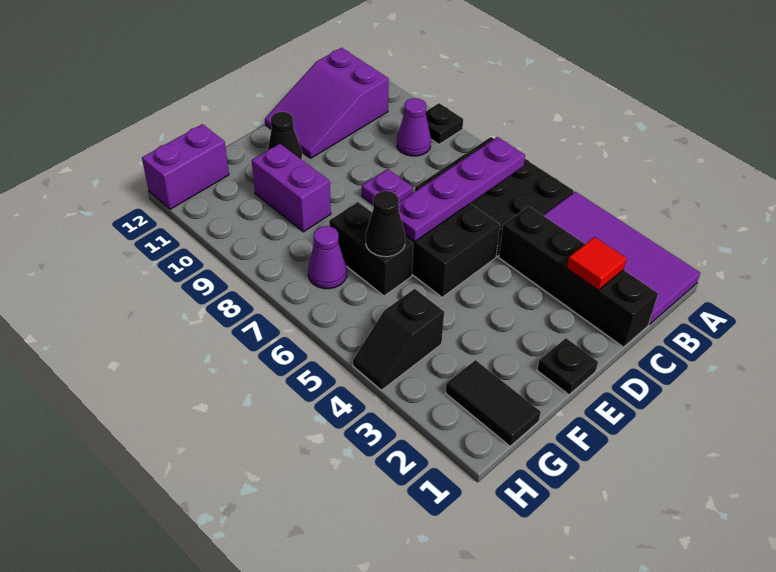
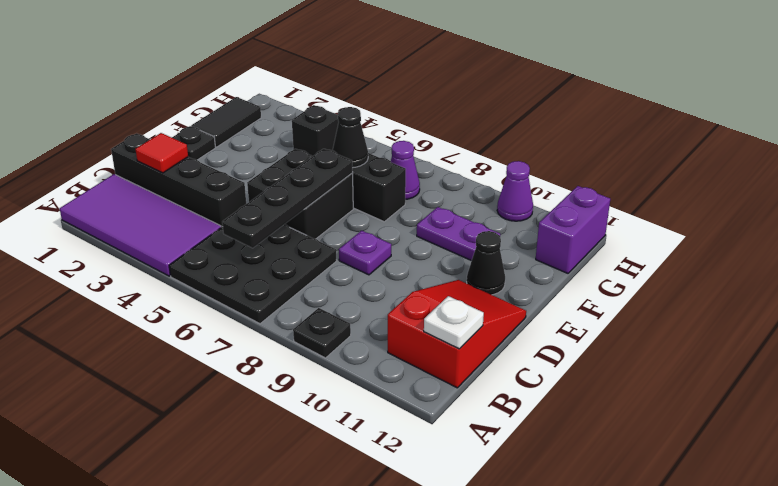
purple plate B6:E6 level 2 -> black plate B6:E6 level 2
purple cone B9 level 1 -> purple cone H10 level 1
purple slope B11:D12 level 1 top B -> red slope B11:D12 level 1 top B
none -> white plate B12 level 2
purple brick F9:F10 level 1 -> purple plate F9:F10 level 1
black tile G1:G2 level 1 -> black tile F1:G1 level 1

